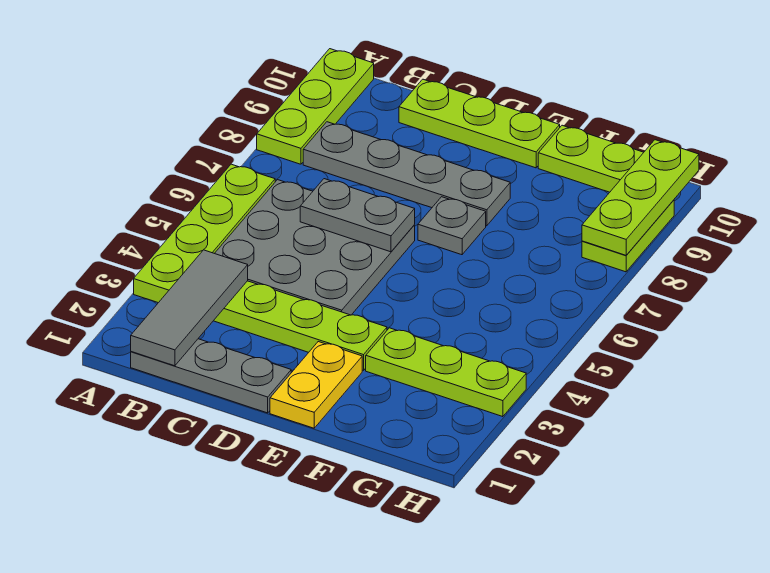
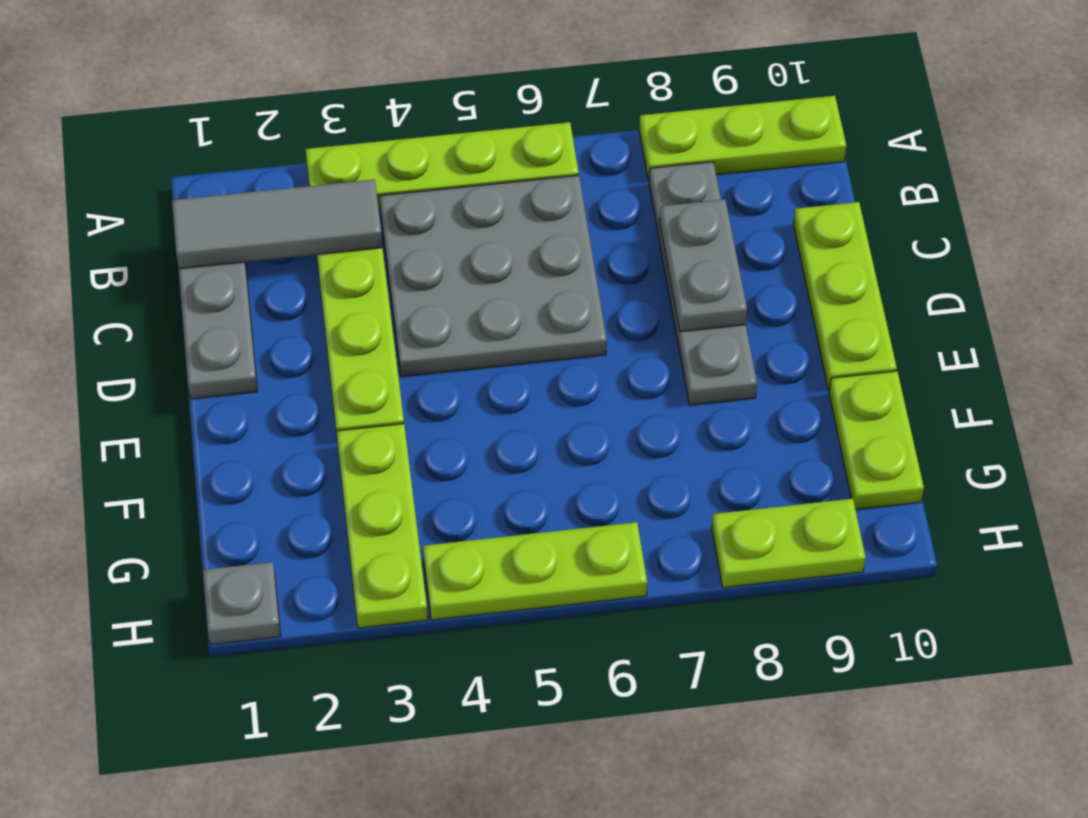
grey plate C6:D6 level 2 -> grey plate C8:D8 level 2
yellow plate E1:E2 level 1 -> none
grey plate E7 level 1 -> grey plate H1 level 1
lime plate H8:H10 level 2 -> lime plate H4:H6 level 1

